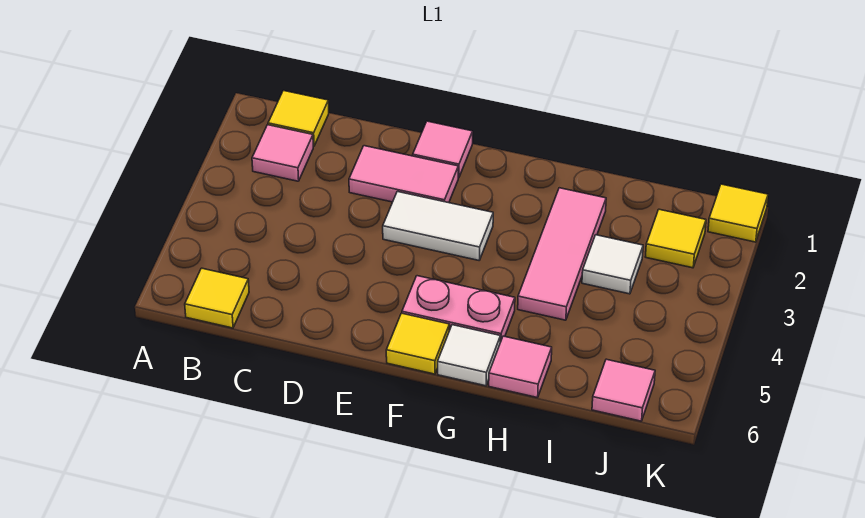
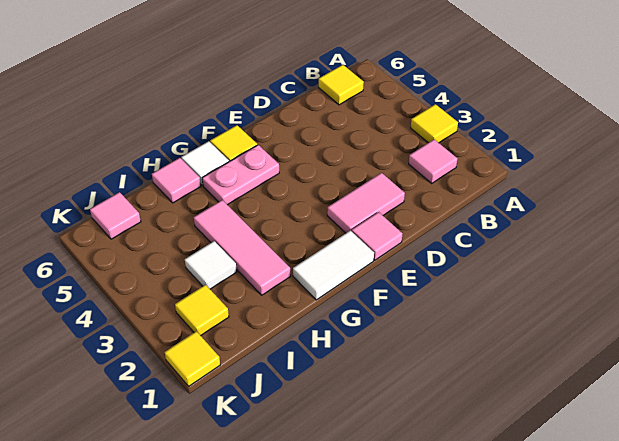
yellow tile B1 level 1 -> yellow tile A3 level 1
white tile E3:F3 level 1 -> white tile F1:G1 level 1

